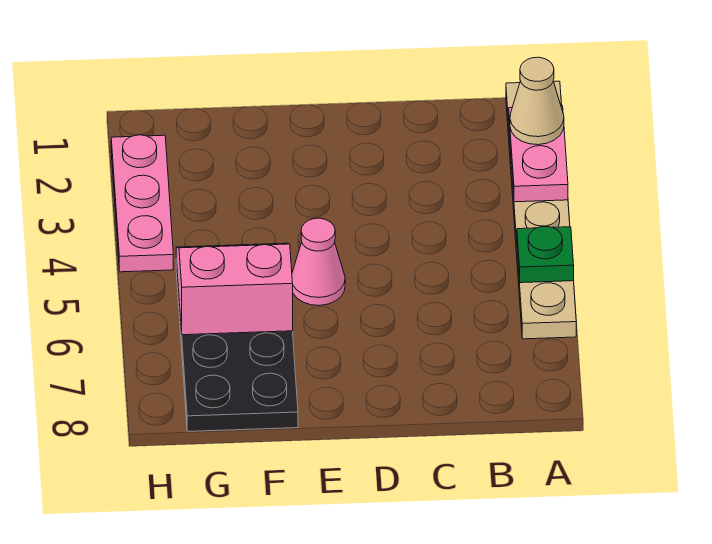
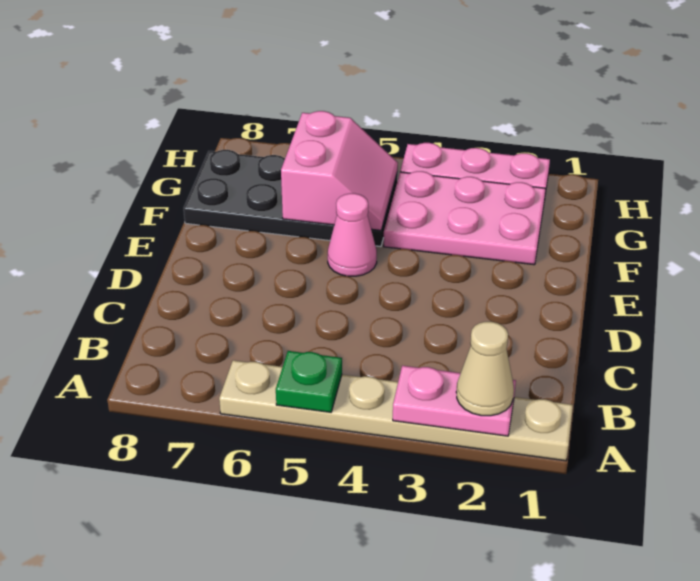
none -> pink plate F2:G4 level 1

